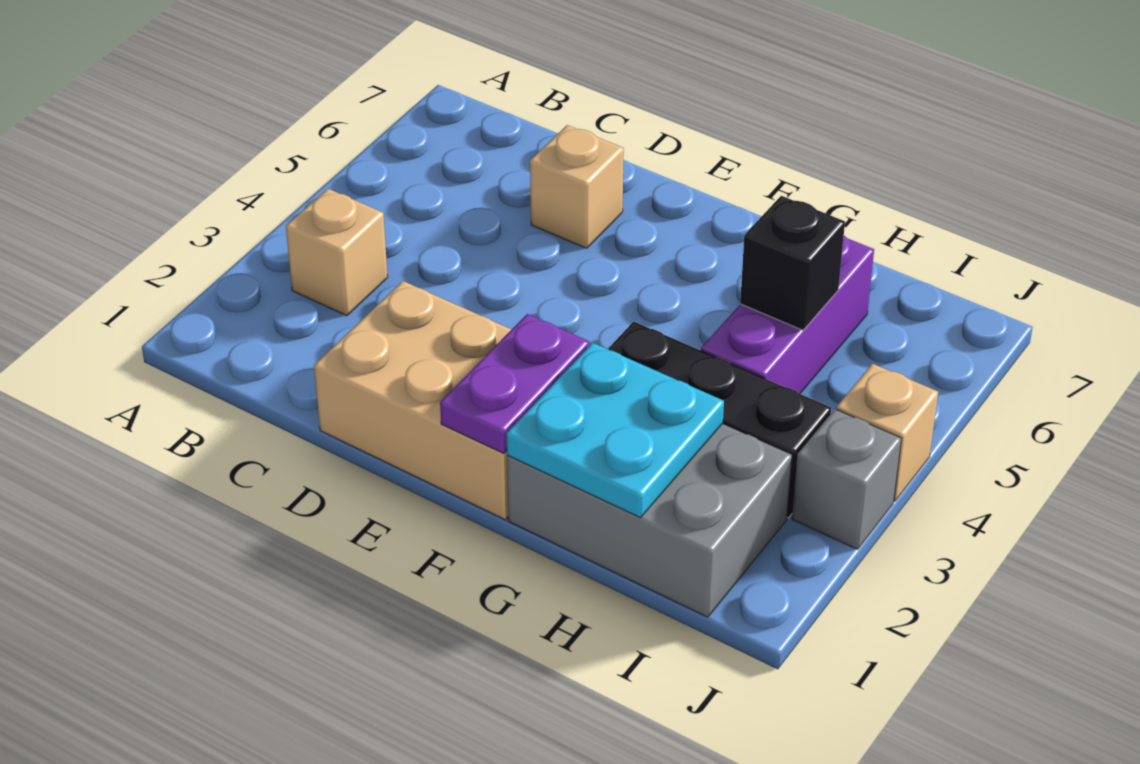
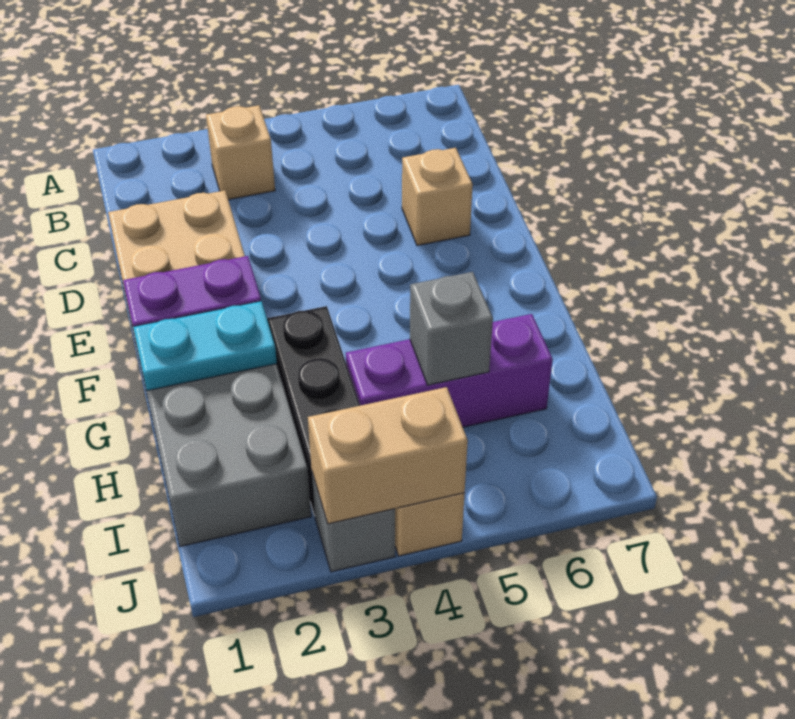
cyan plate G1:H2 level 2 -> cyan plate G1:G2 level 2
black brick H5 level 2 -> grey brick H5 level 2
none -> tan brick J3:J4 level 2

